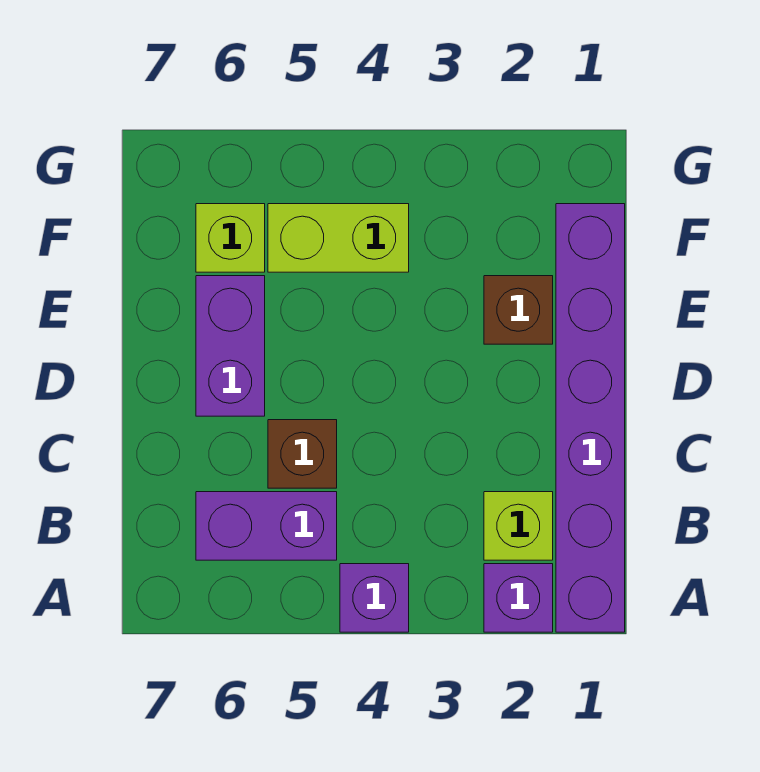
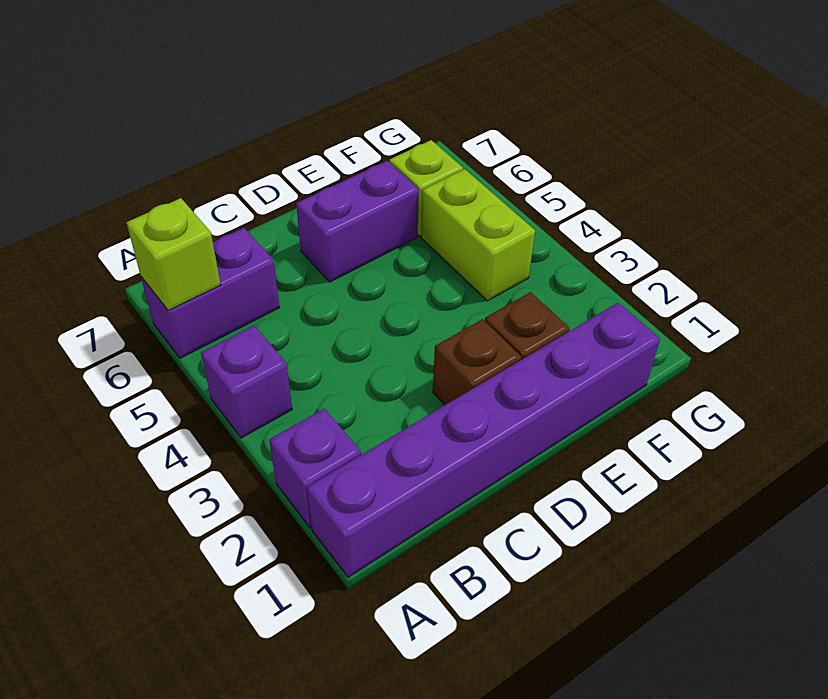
lime brick B2 level 1 -> lime brick A6 level 2
purple brick B5:B6 level 1 -> purple brick A6:B6 level 1
brown brick C5 level 1 -> brown brick D2 level 1

